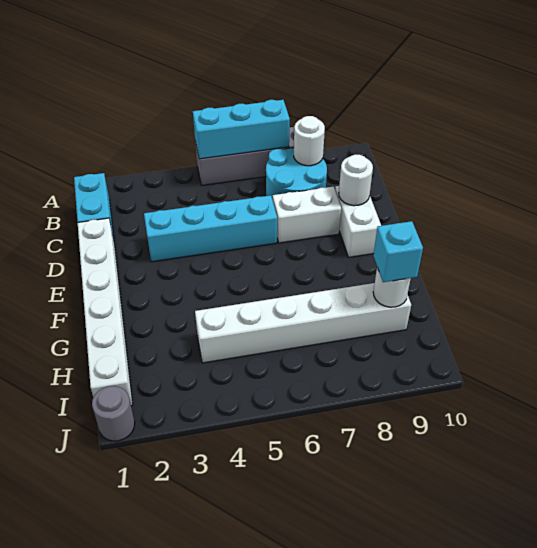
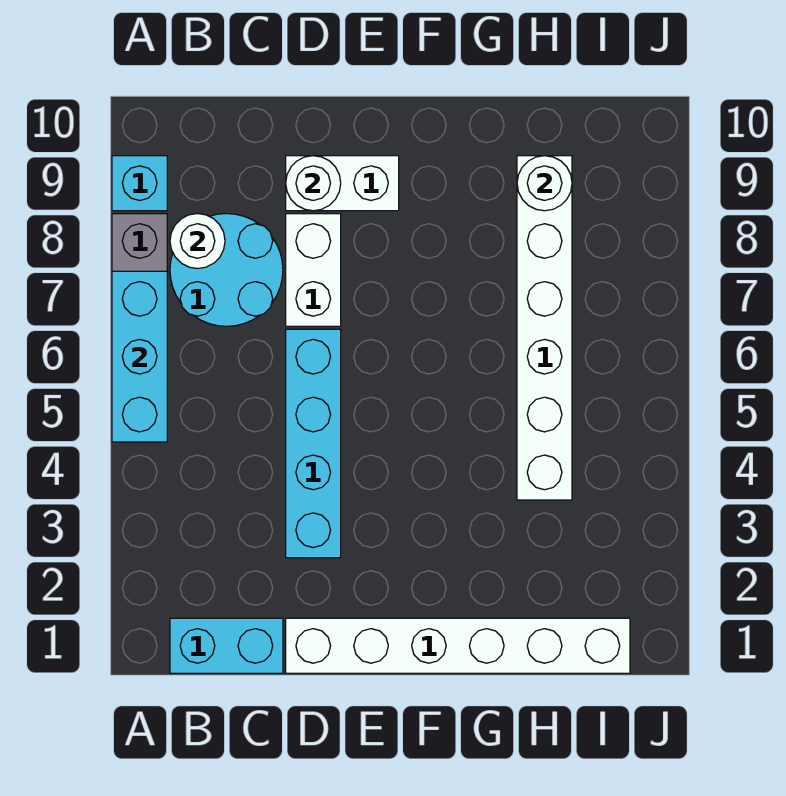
cyan brick H9 level 3 -> cyan brick A9 level 1
grey round brick J1 level 1 -> none

